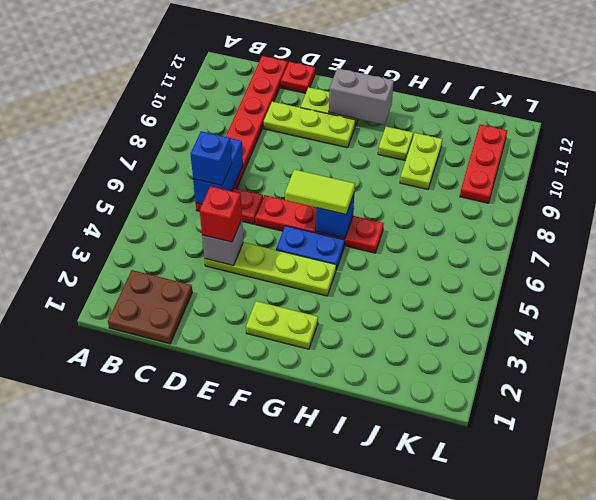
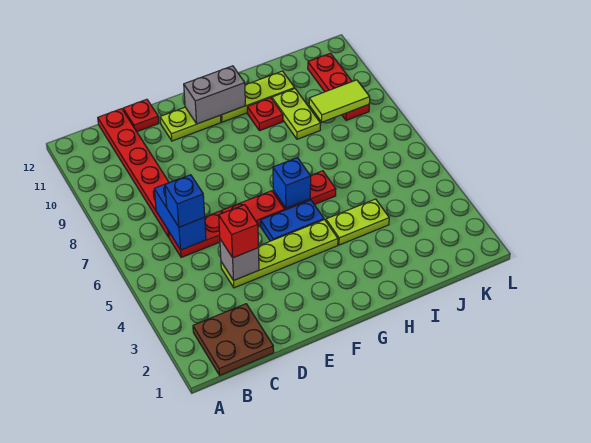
lime plate D10:F10 level 1 -> lime plate G11:I11 level 1
lime plate F2:G2 level 1 -> lime plate H4:I4 level 1
lime tile F6:G6 level 3 -> lime tile J9:K9 level 2
lime plate H10 level 1 -> red plate H10 level 1

